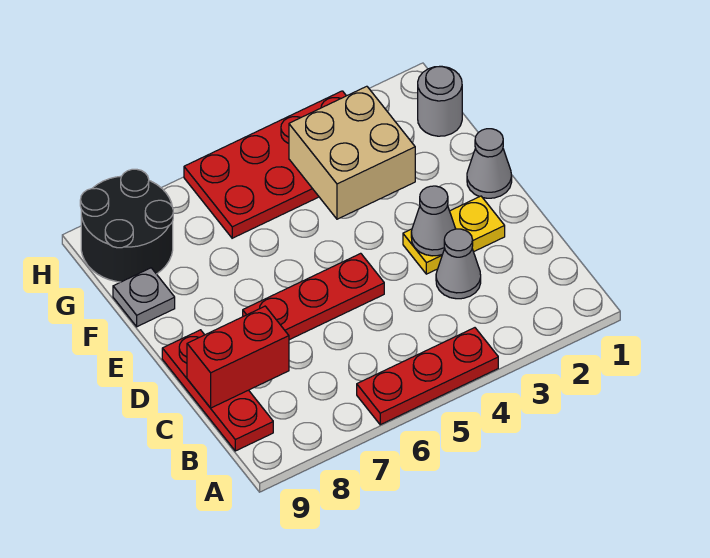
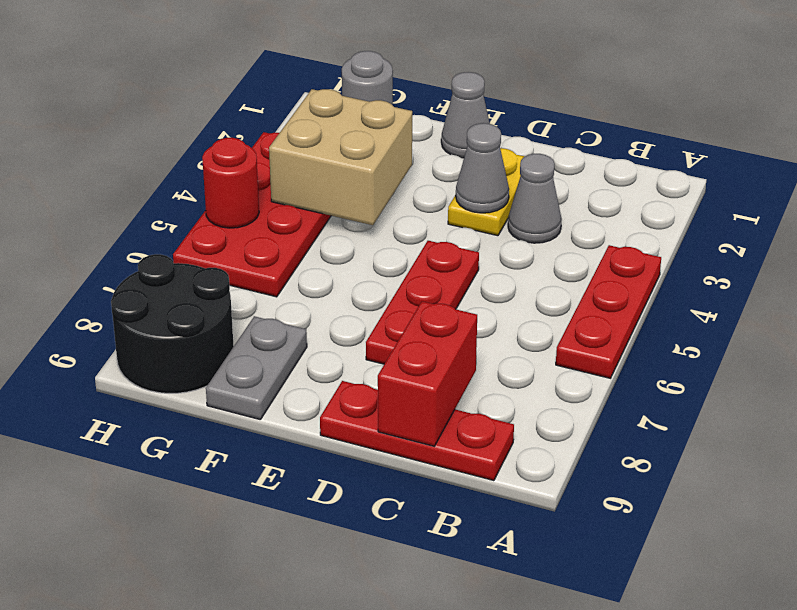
grey plate F9 level 1 -> grey plate F8:F9 level 1
none -> red round brick H5 level 2

